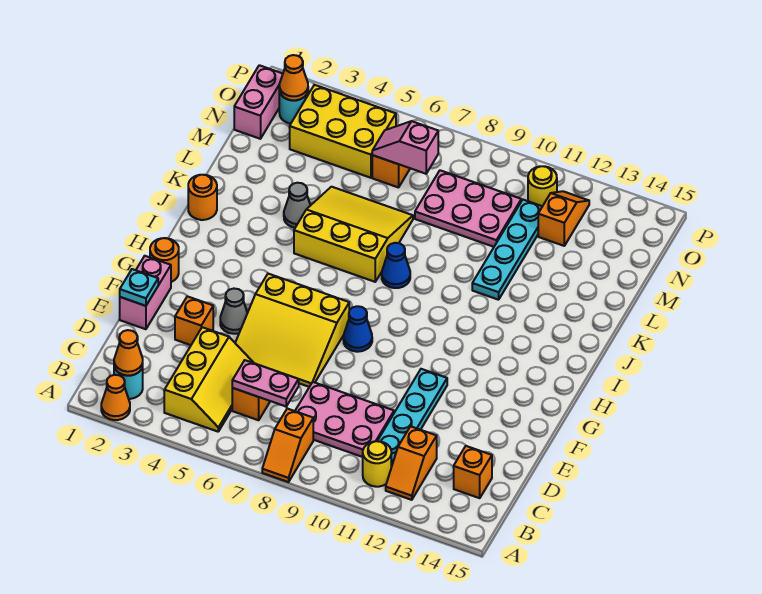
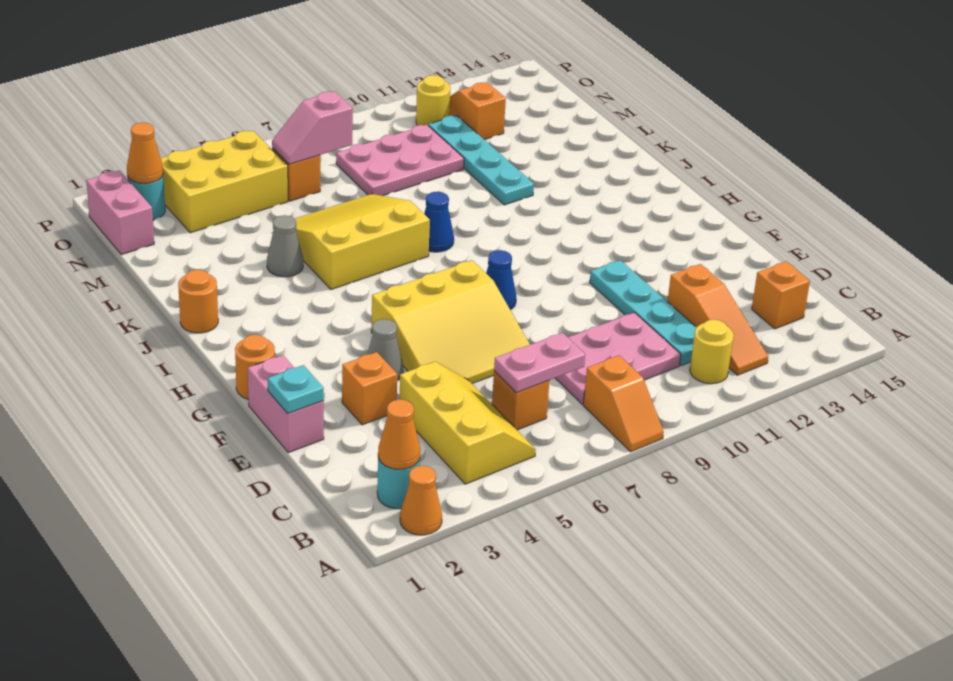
orange slope B12:C12 level 1 top C -> orange slope B12:D12 level 1 top D

